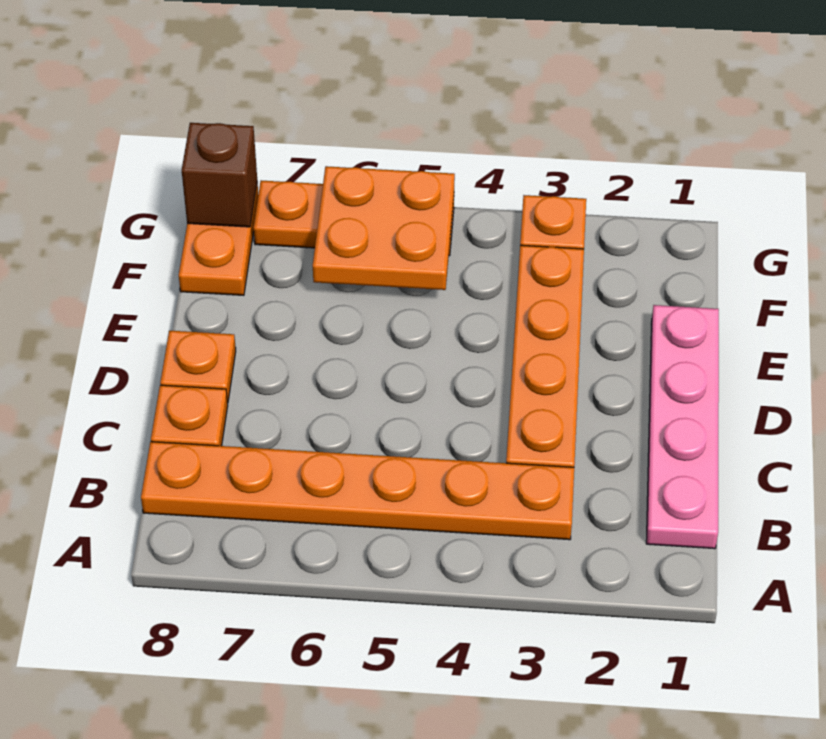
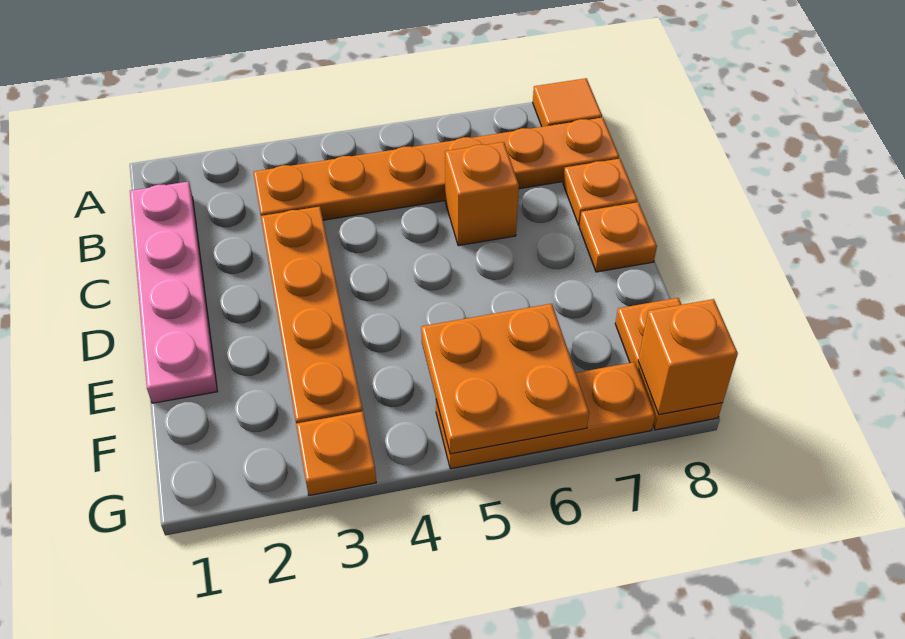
none -> orange tile A8 level 1
none -> orange brick C6 level 1
brown brick G8 level 2 -> orange brick G8 level 2

